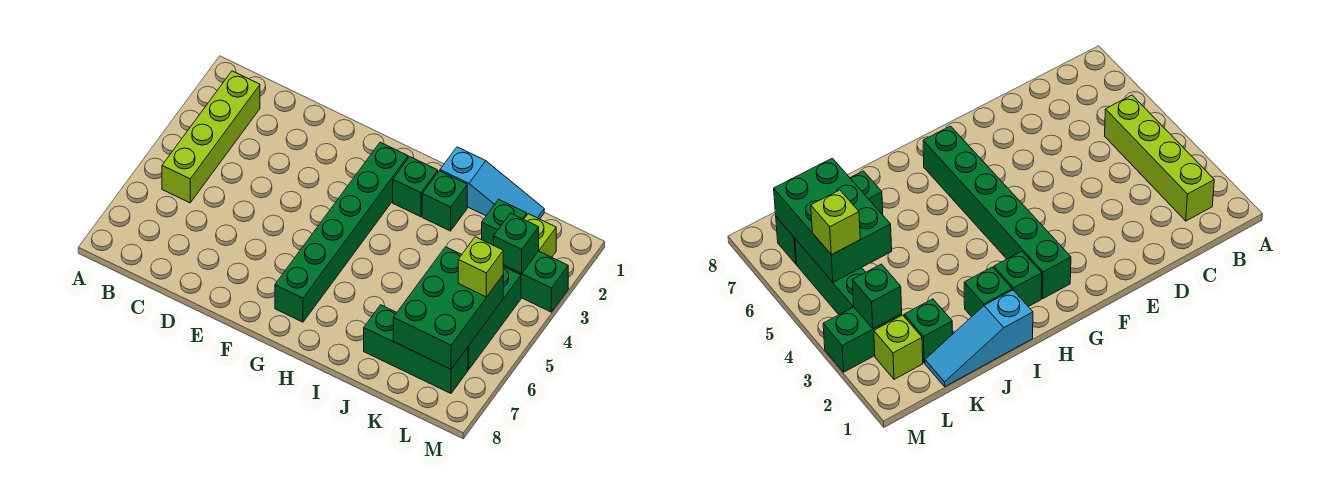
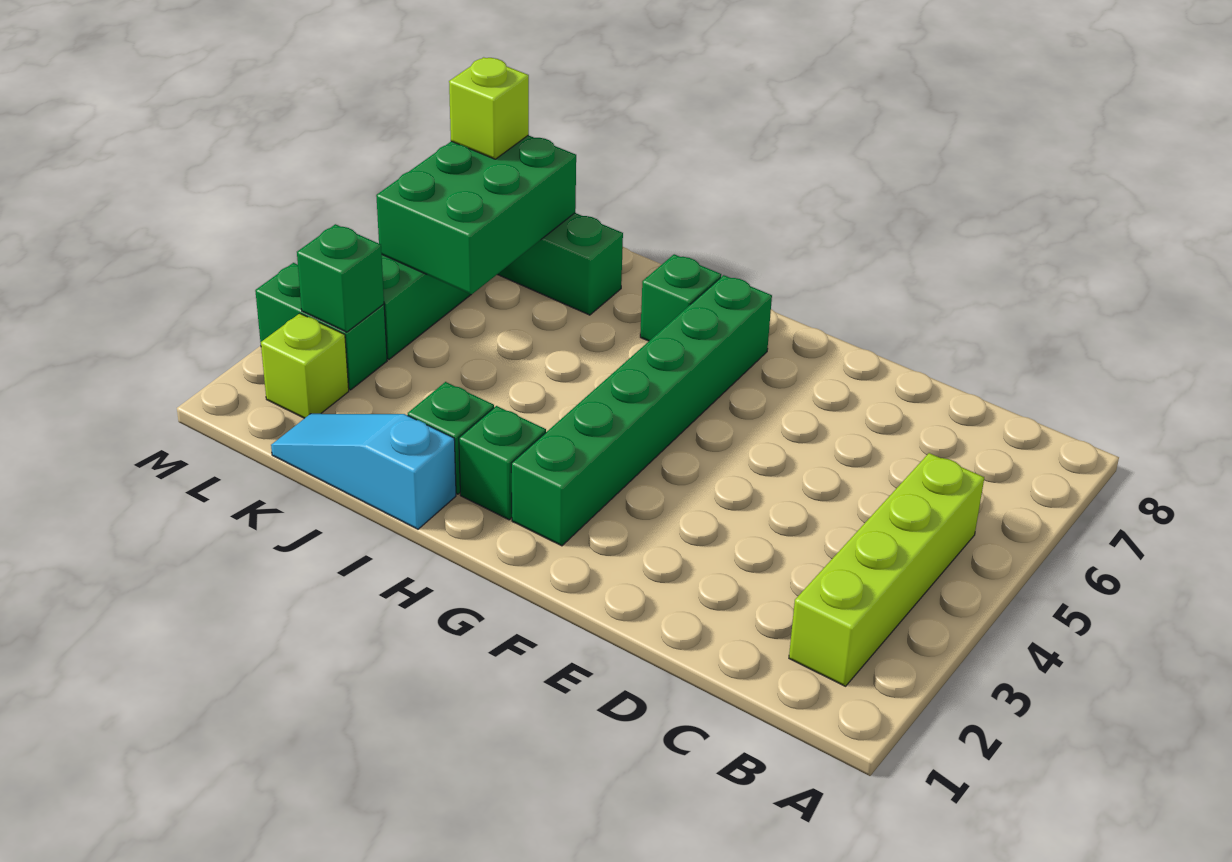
green brick K2 level 1 -> green brick H7 level 1
lime brick L5 level 3 -> lime brick L7 level 3

